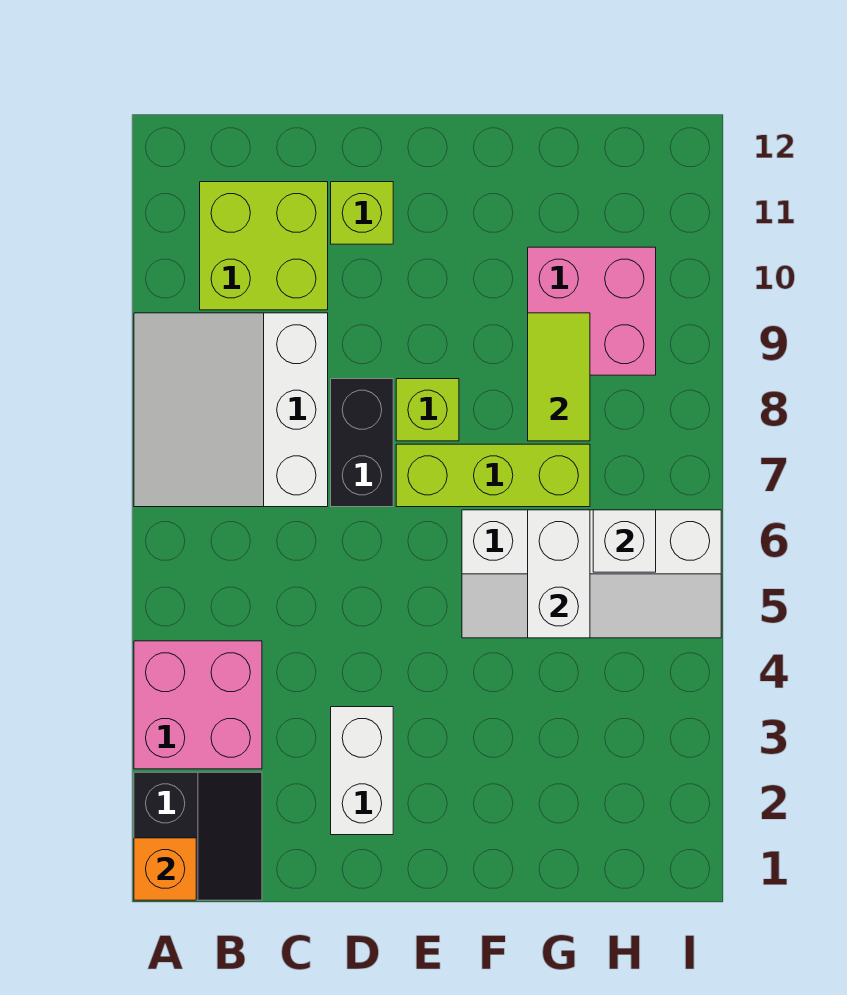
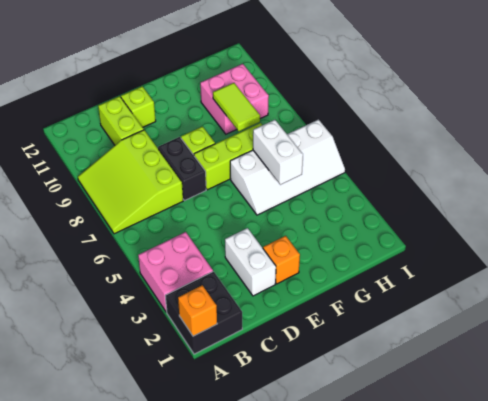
black slope A1:B2 level 1 top A -> black brick A1:B2 level 1
white slope A7:C9 level 1 top C -> lime slope A7:C9 level 1 top C
lime brick B10:C11 level 1 -> lime brick C10:C11 level 1
none -> orange brick E2 level 1
white brick H6 level 2 -> none

